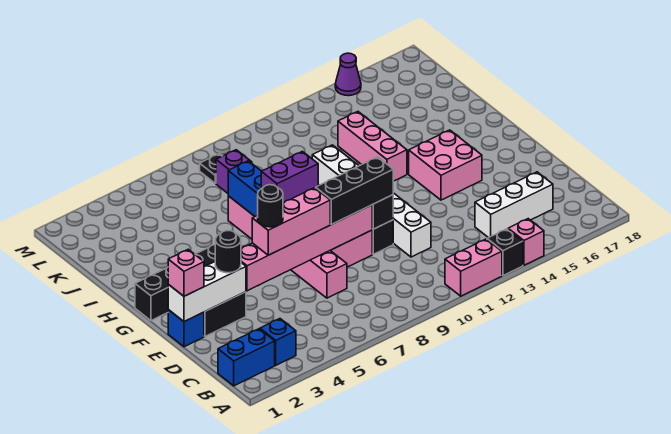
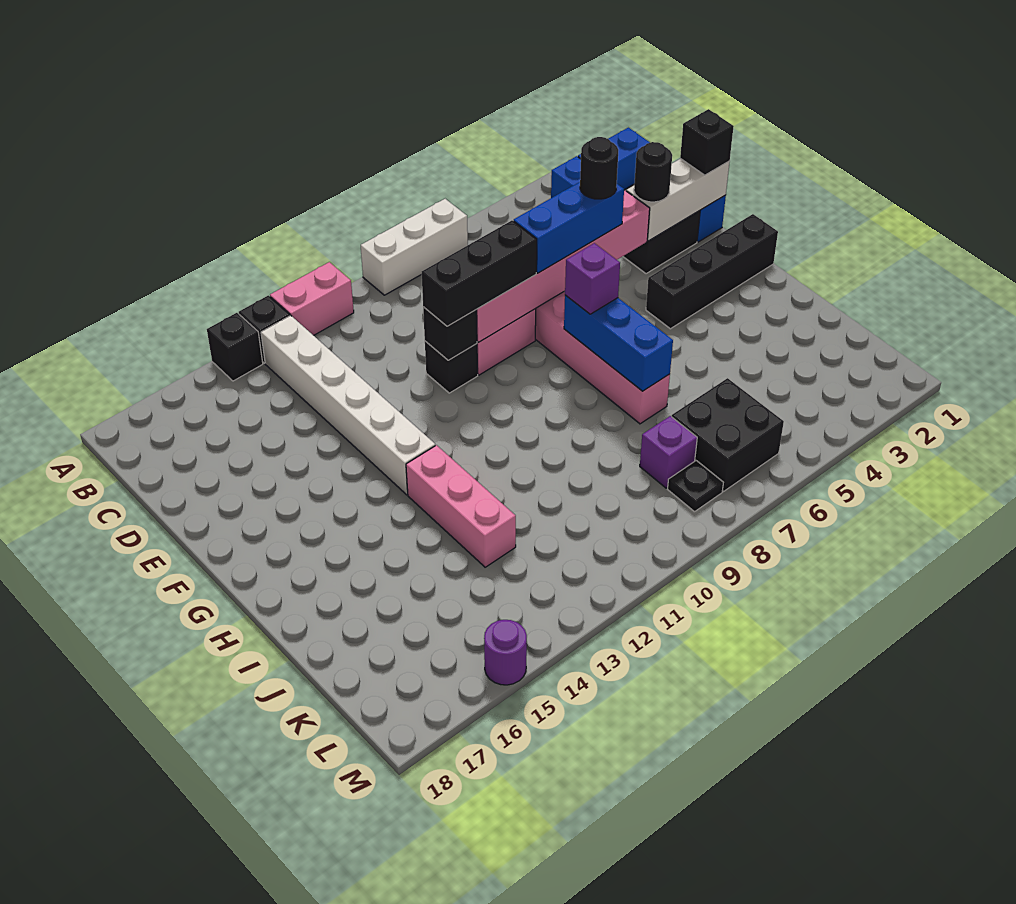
pink brick A14 level 1 -> black brick A14 level 1
white brick C14:C16 level 1 -> white brick A7:A9 level 1
white brick D11:I11 level 1 -> white brick B13:G13 level 1
pink brick E1 level 3 -> black brick E1 level 3
pink brick E5:E7 level 3 -> blue brick E5:E7 level 3
pink brick F14:G15 level 1 -> none
purple brick G7:G8 level 3 -> purple brick G7 level 3
none -> black brick K6:L7 level 1
purple cone M15 level 1 -> purple round brick M15 level 1

